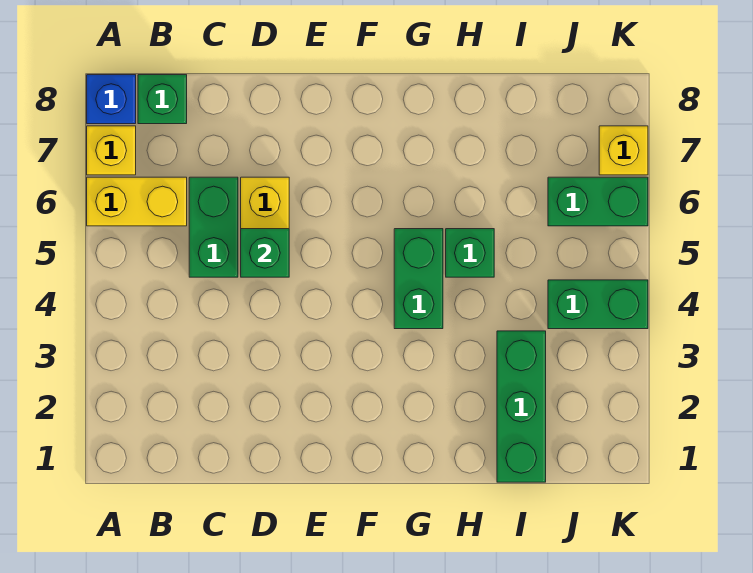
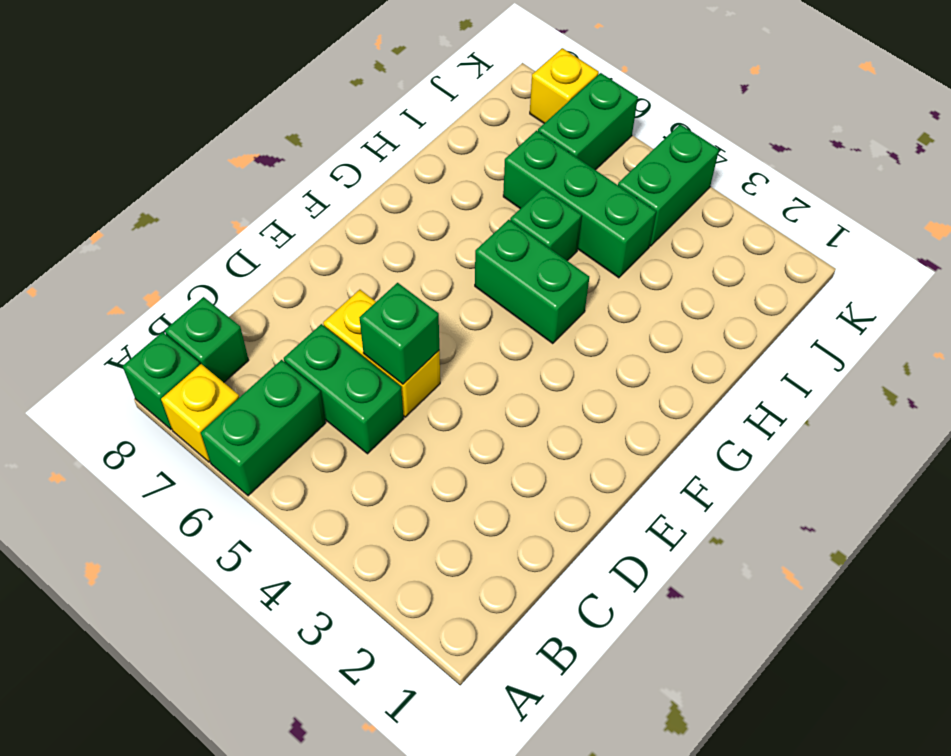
yellow brick A6:B6 level 1 -> green brick A6:B6 level 1
blue brick A8 level 1 -> green brick A8 level 1
green brick I1:I3 level 1 -> green brick I4:I6 level 1

